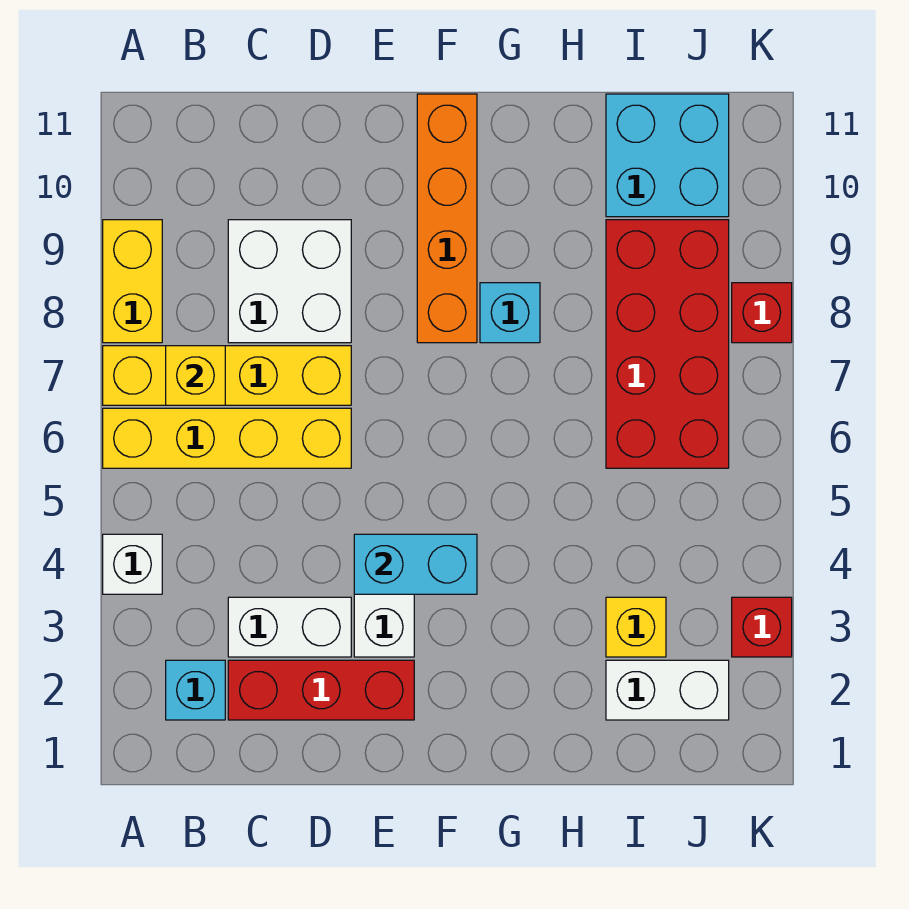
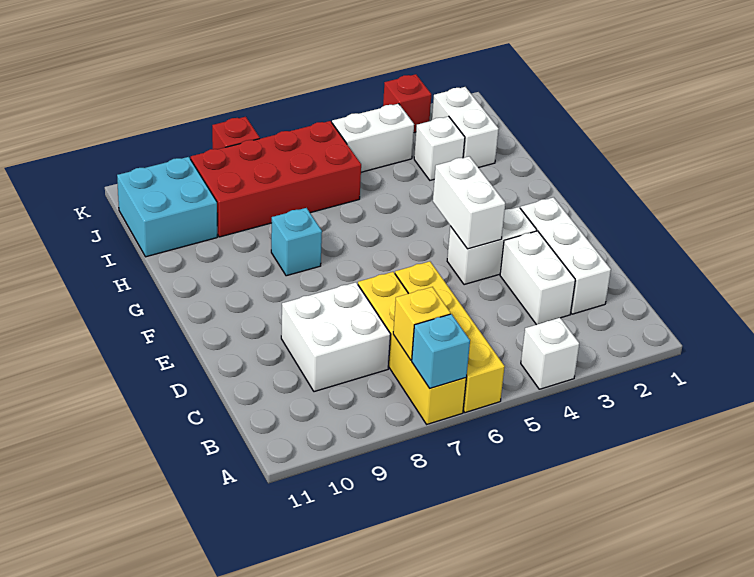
yellow brick A8:A9 level 1 -> none
cyan brick B2 level 1 -> cyan brick A7 level 2
red brick C2:E2 level 1 -> white brick C2:E2 level 1
cyan brick E4:F4 level 2 -> white brick E4:F4 level 2
orange brick F8:F11 level 1 -> none
yellow brick I3 level 1 -> white brick I3 level 1
none -> white brick J4:J5 level 1

